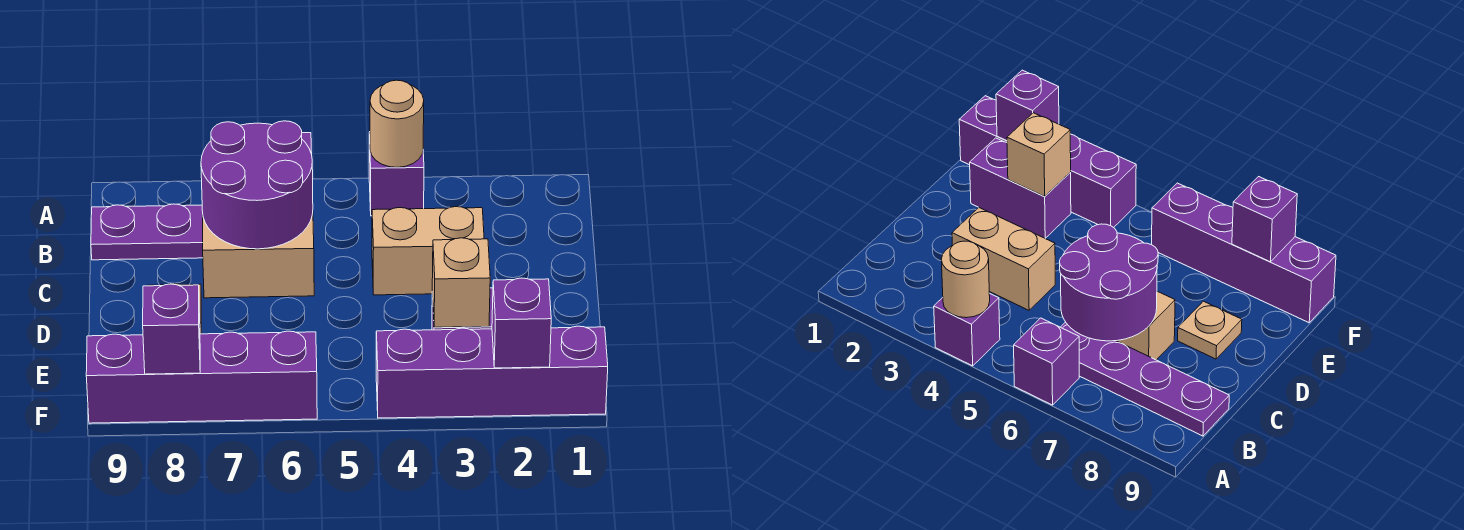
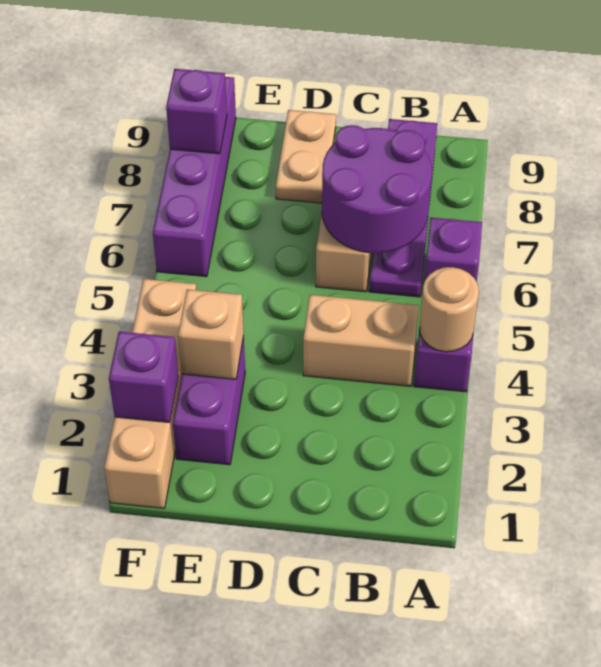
tan brick C3:C4 level 1 -> tan brick B4:C4 level 1
tan plate D8 level 1 -> tan plate D8:D9 level 1
purple brick F1:F4 level 1 -> tan brick F1:F4 level 1

